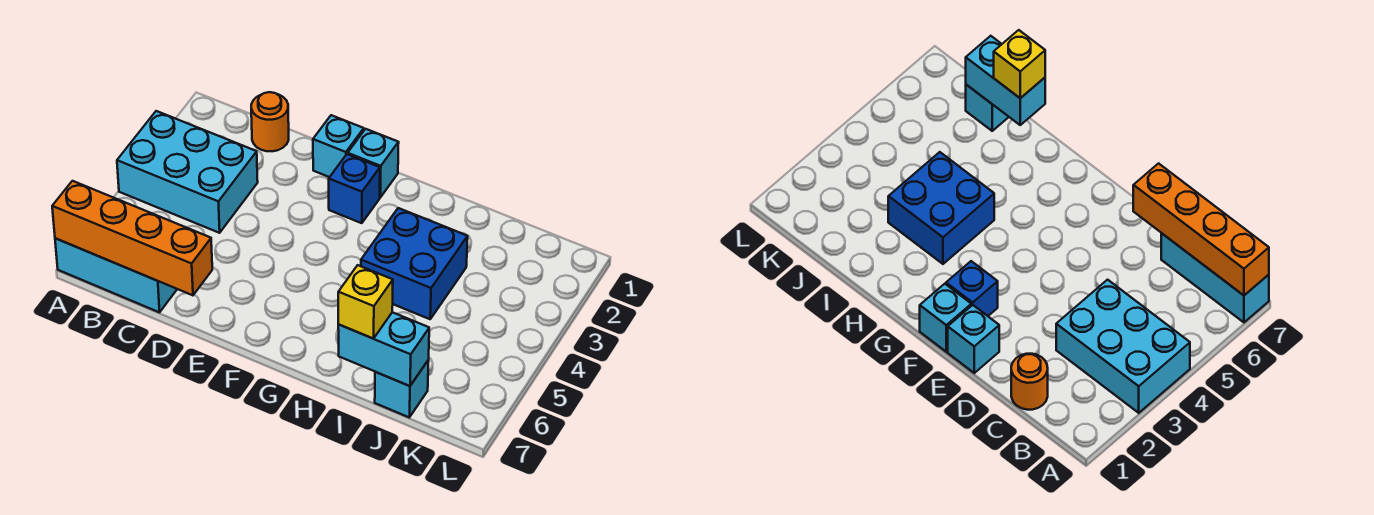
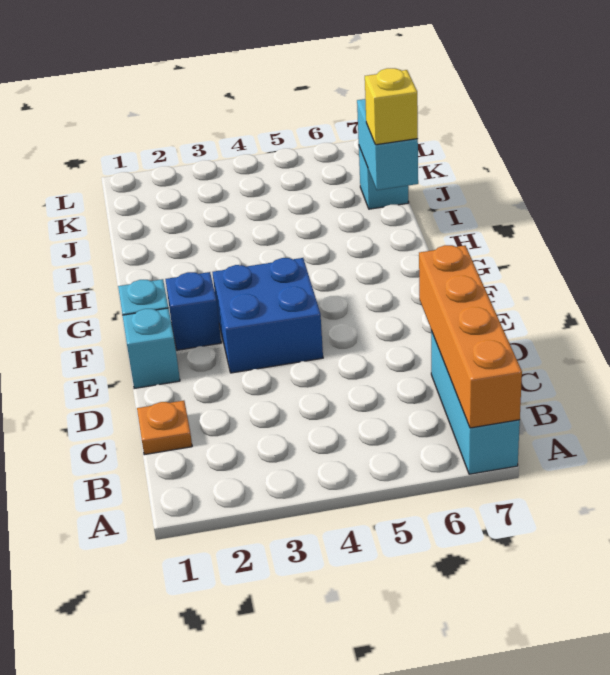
cyan brick A3:C4 level 1 -> none
orange round brick C1 level 1 -> orange plate C1 level 1
blue brick H3:I4 level 1 -> blue brick E3:F4 level 1

